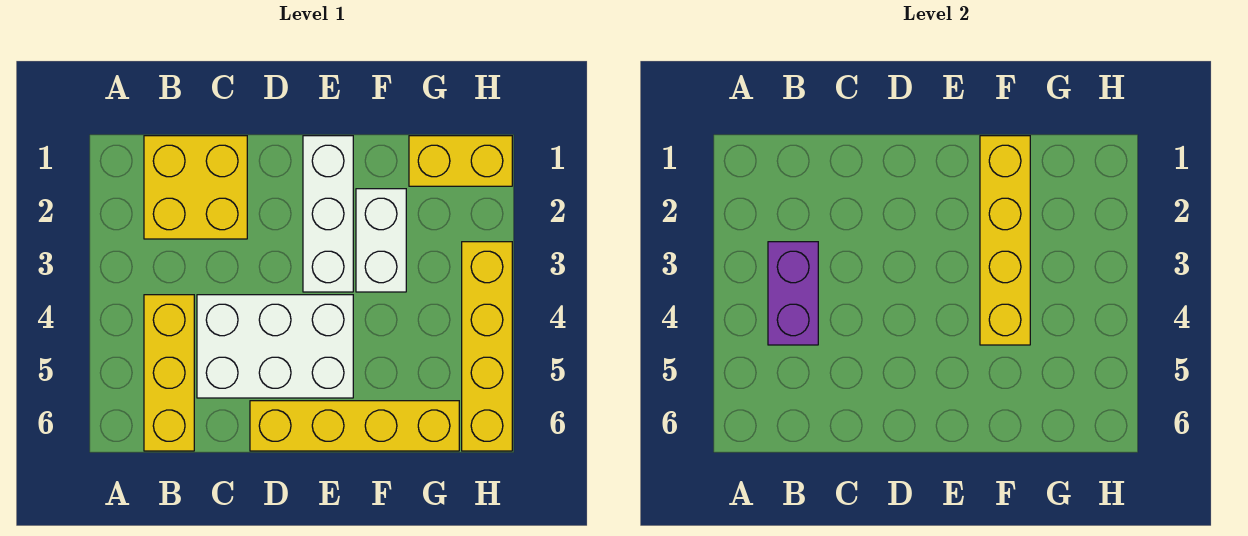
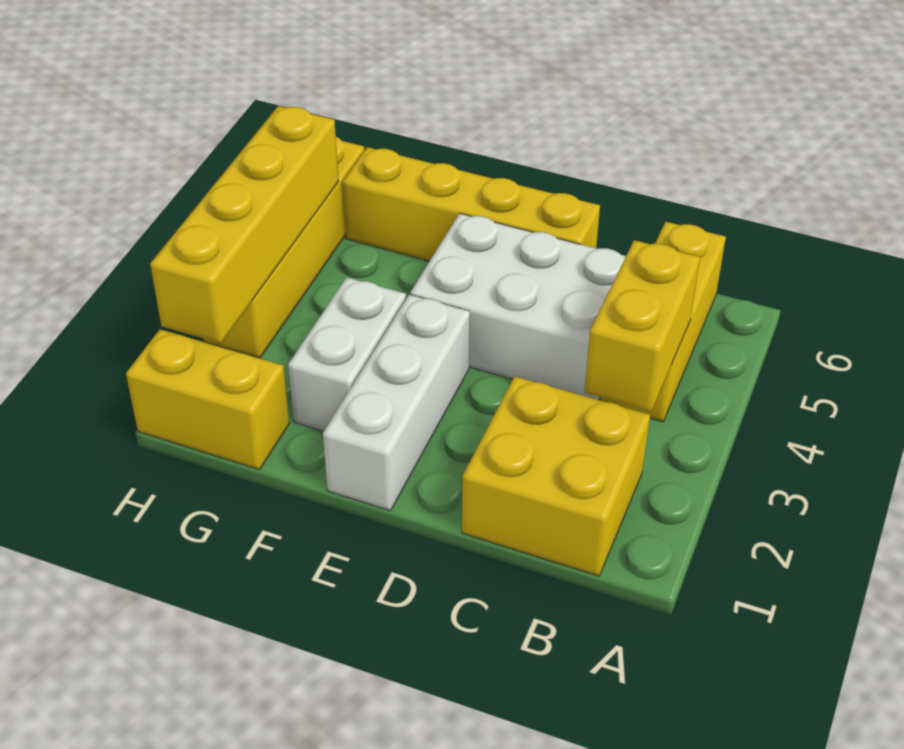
purple brick B3:B4 level 2 -> yellow brick B3:B4 level 2
yellow brick F1:F4 level 2 -> yellow brick H2:H5 level 2

